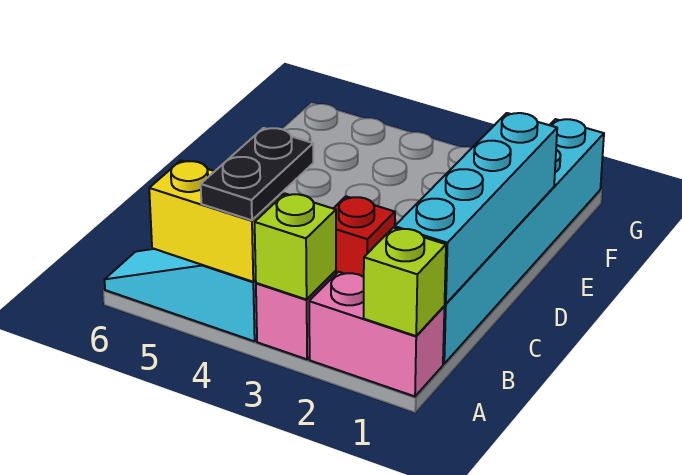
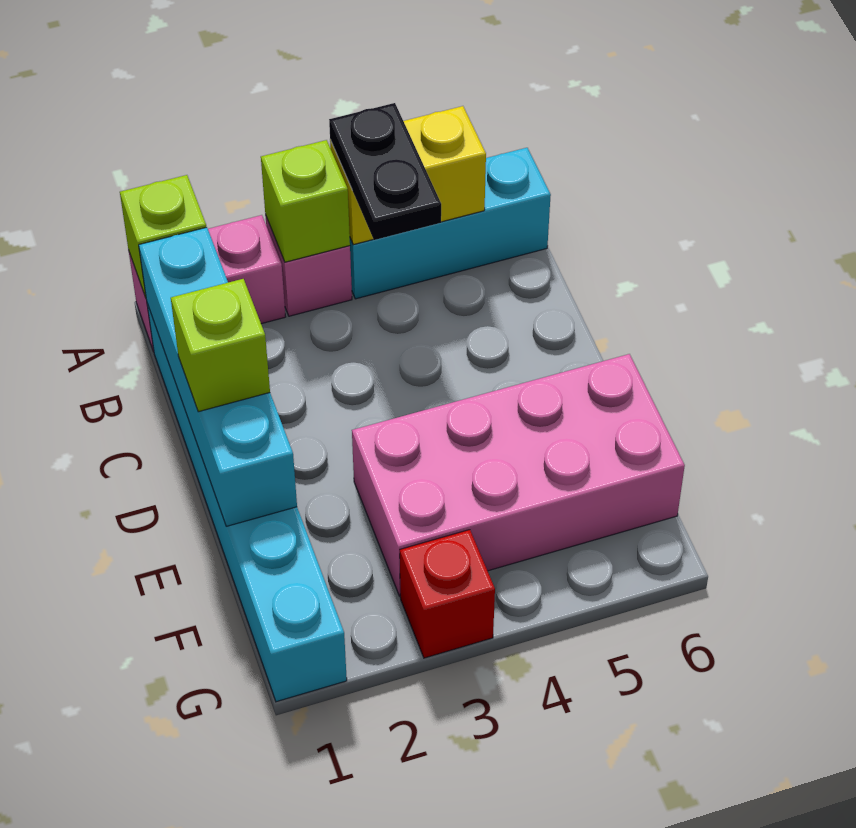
cyan slope A4:A6 level 1 top 4 -> cyan brick A4:A6 level 1
red brick C3 level 1 -> red brick G3 level 1
none -> lime brick D1 level 3
none -> pink brick E3:F6 level 1

